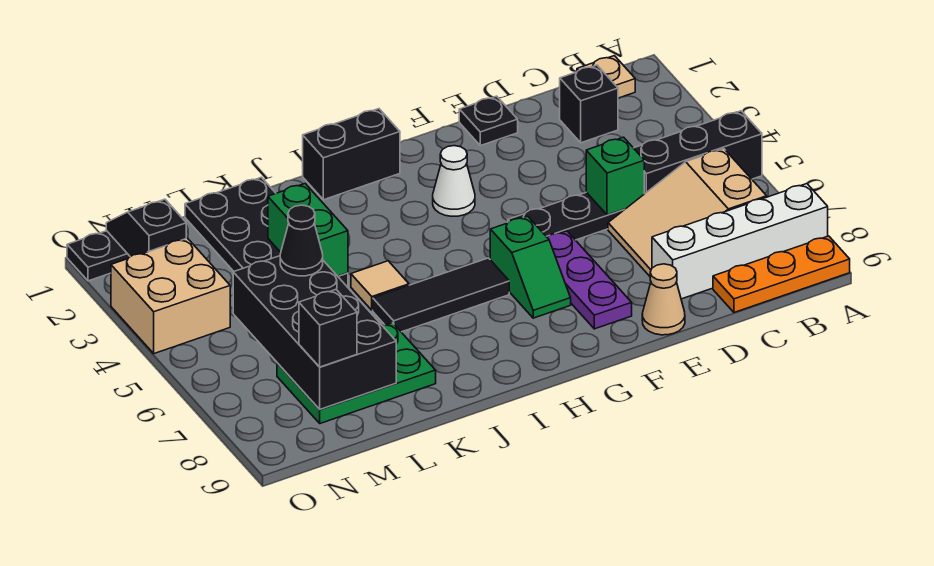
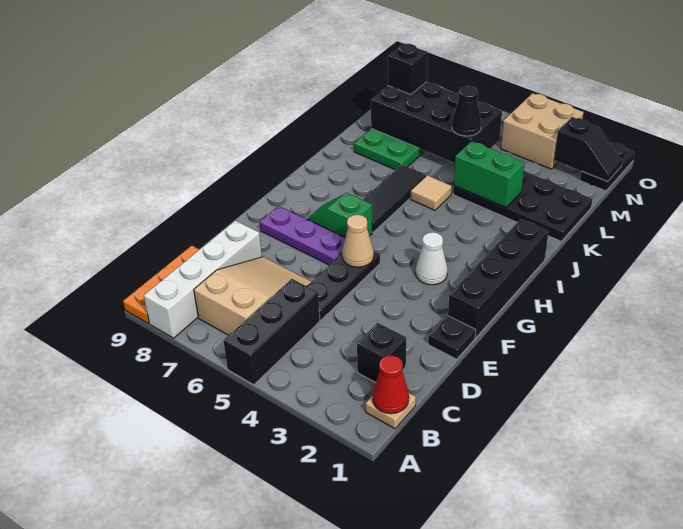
none -> red cone B1 level 2
green brick D5 level 2 -> none
tan cone E9 level 1 -> tan cone F5 level 2
black brick H1:I1 level 1 -> black brick F1:I1 level 1

